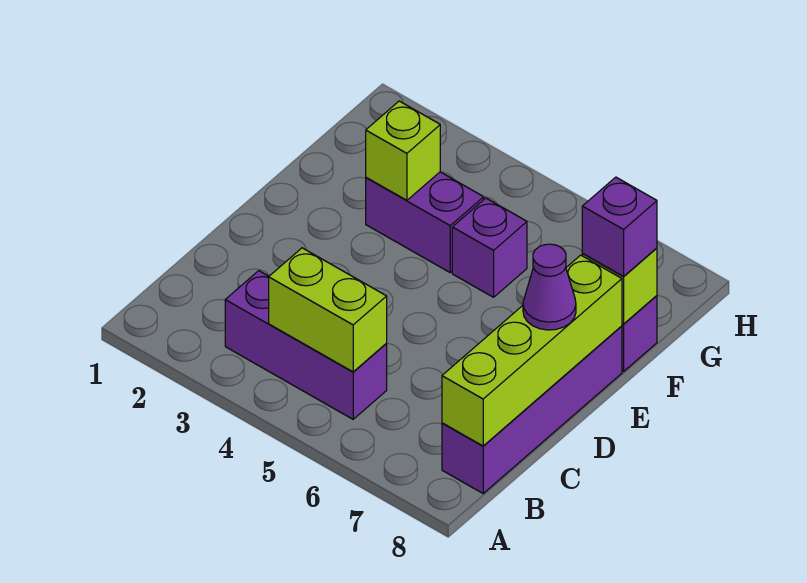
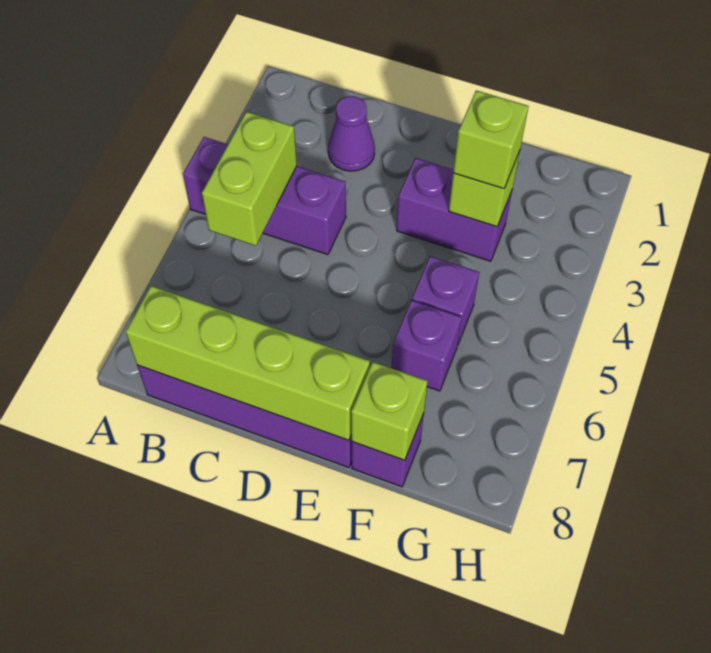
purple brick B3:B5 level 1 -> purple brick A4:C4 level 1
purple cone D8 level 3 -> purple cone C2 level 1
purple brick F3:F4 level 1 -> purple brick E3:F3 level 1
none -> lime brick F3 level 3
purple brick F8 level 3 -> purple brick F6 level 1

